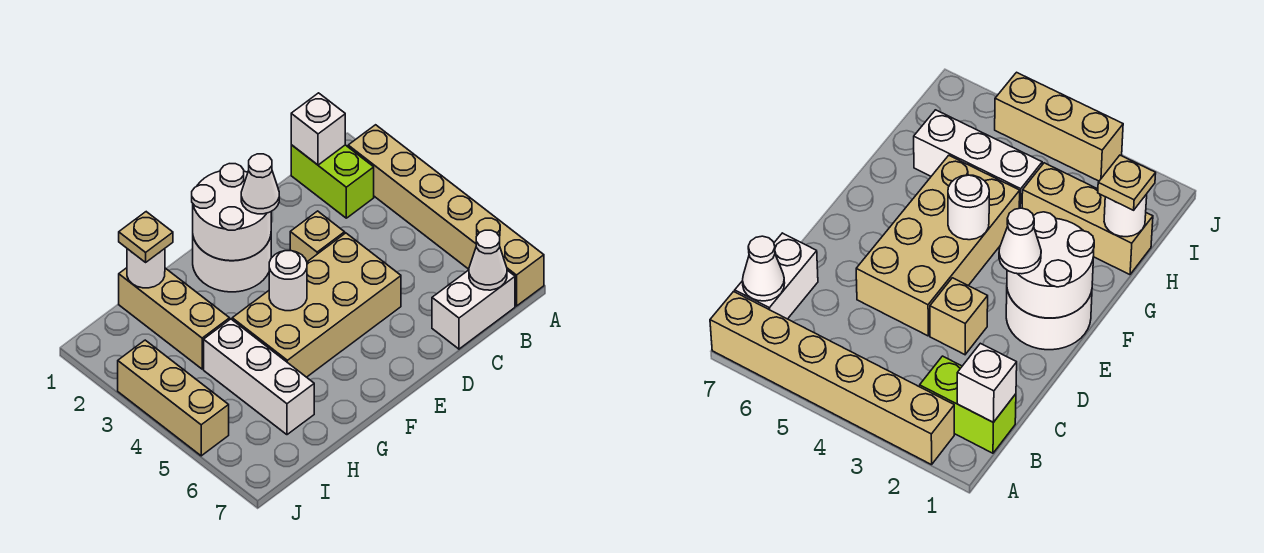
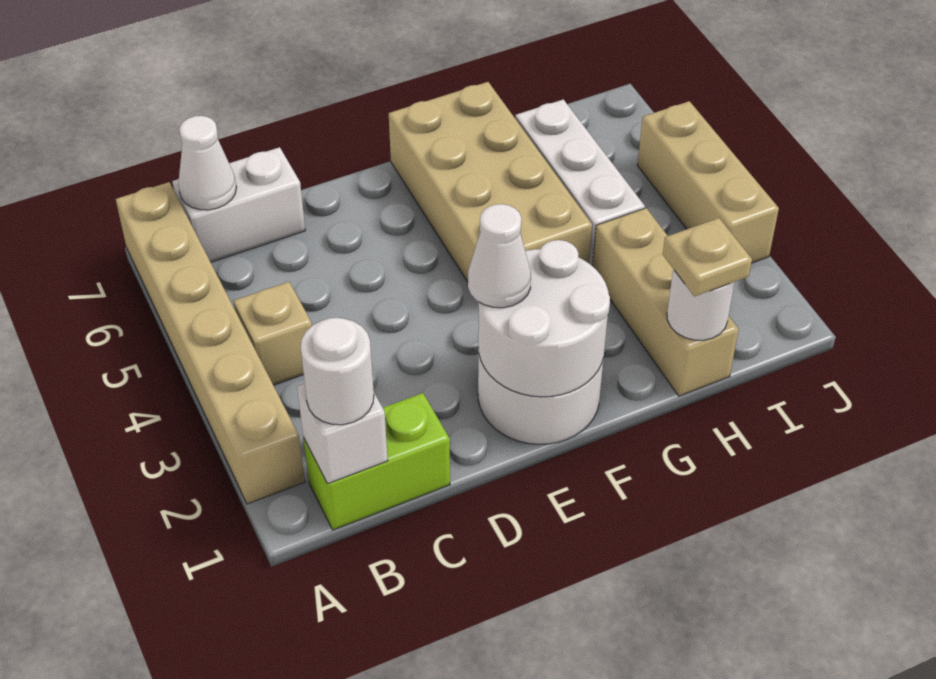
lime brick B1:B2 level 1 -> lime brick B1:C1 level 1
tan brick D3 level 1 -> tan brick B4 level 1
tan brick D4:G5 level 1 -> tan brick F4:G7 level 1
white round brick F4 level 2 -> white round brick B1 level 3

